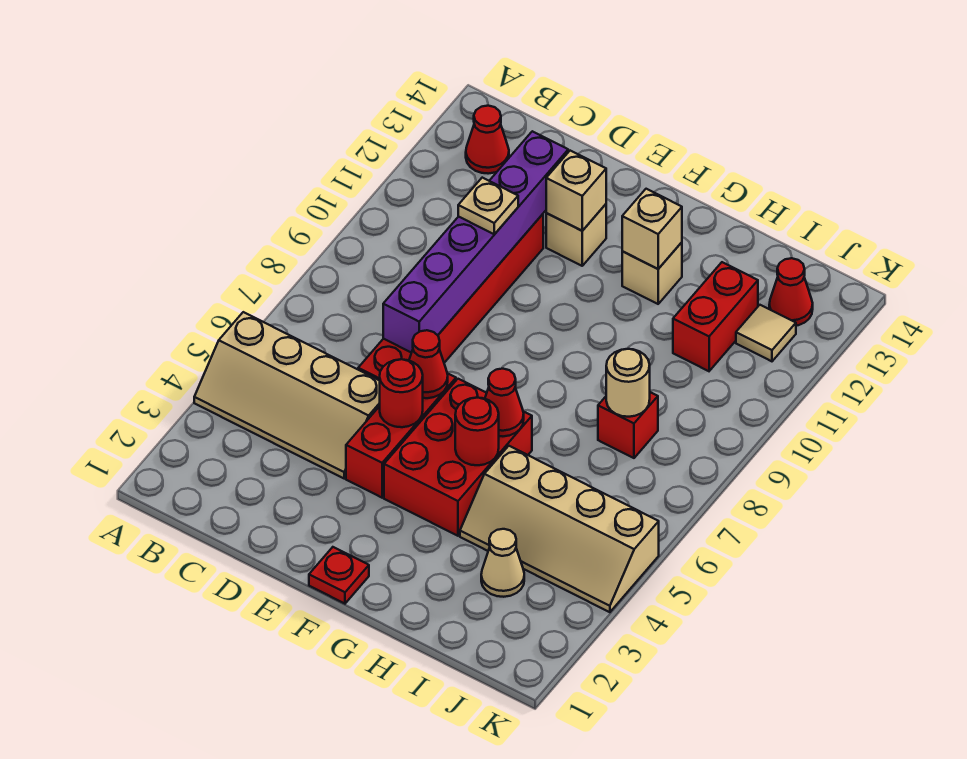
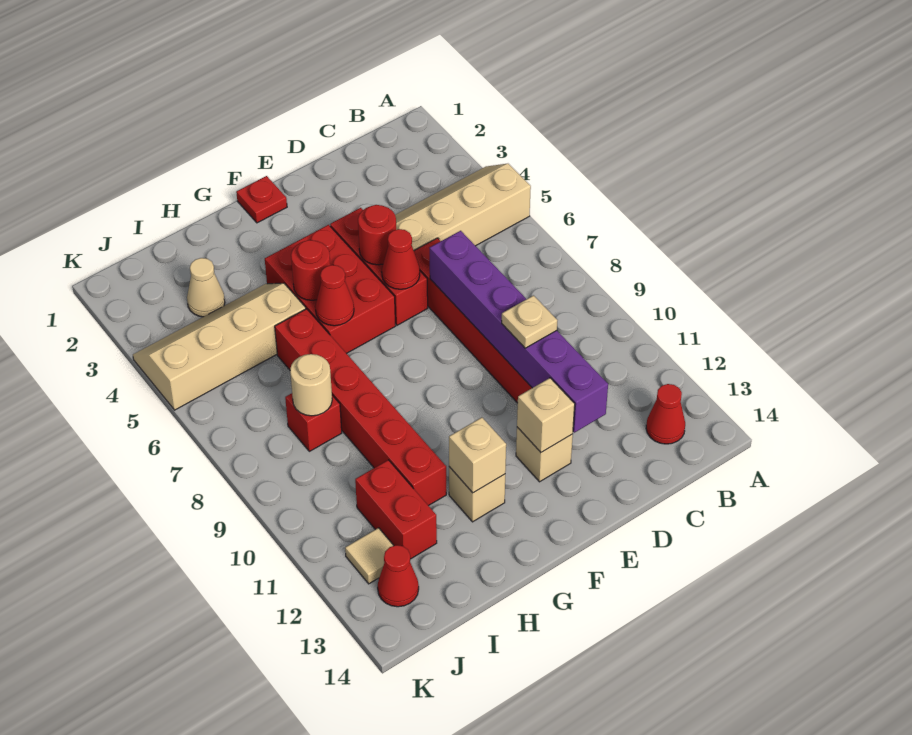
none -> red brick H6:H11 level 1

